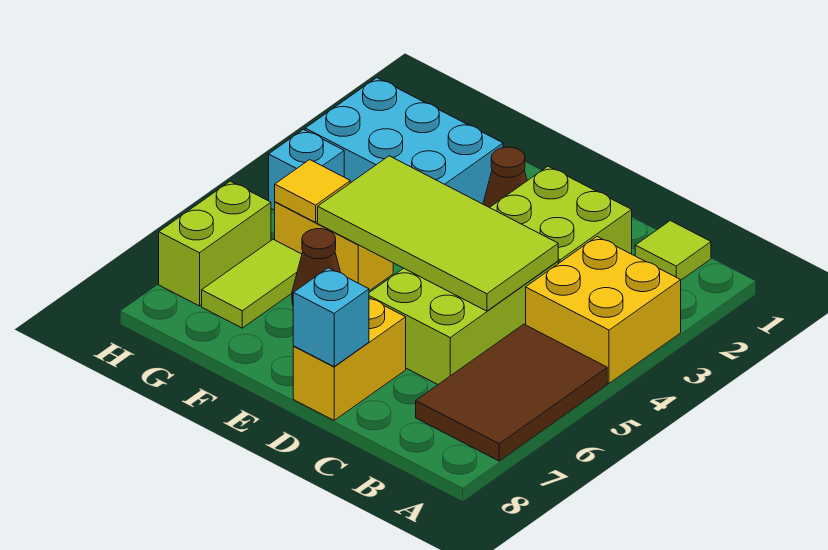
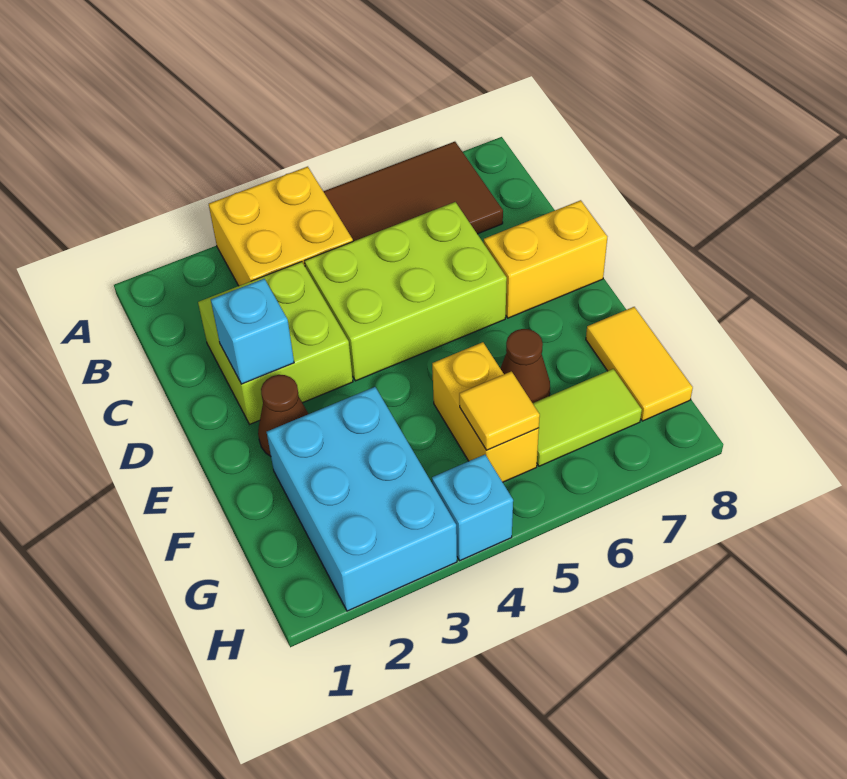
lime tile B1 level 1 -> none
lime tile C4:F5 level 2 -> none
cyan brick D8 level 2 -> cyan brick D2 level 2
none -> yellow tile F8:G8 level 1
lime brick H6:H7 level 1 -> none

